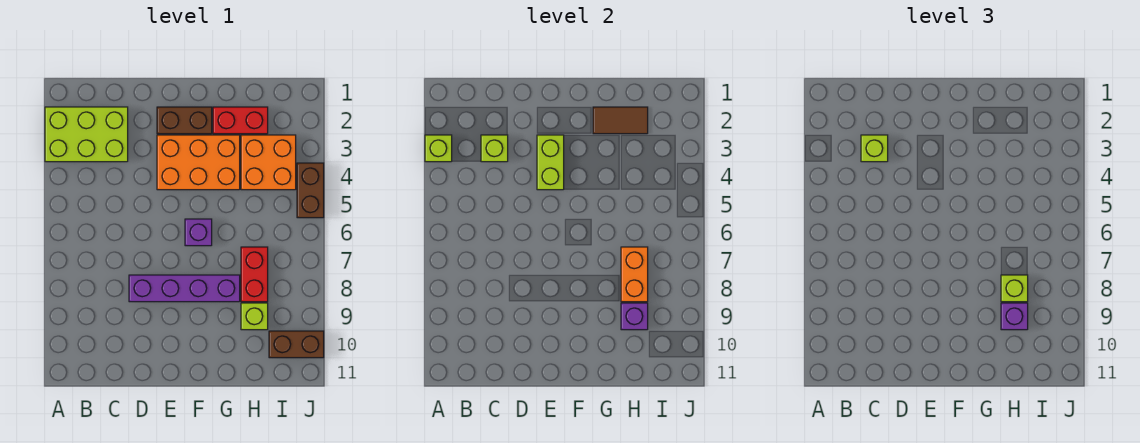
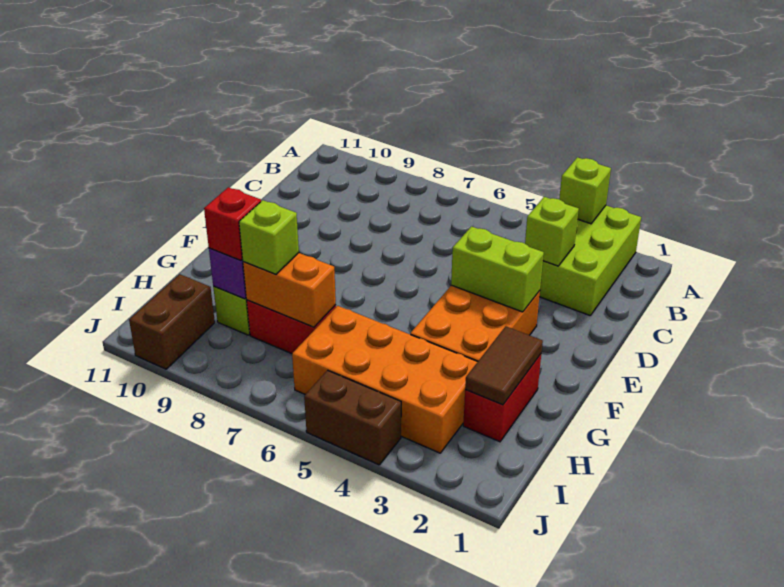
lime brick C3 level 3 -> none
purple brick D8:G8 level 1 -> none
brown brick E2:F2 level 1 -> none
purple brick F6 level 1 -> none
orange brick H3:I4 level 1 -> orange brick H3:I6 level 1
purple brick H9 level 3 -> red brick H9 level 3

